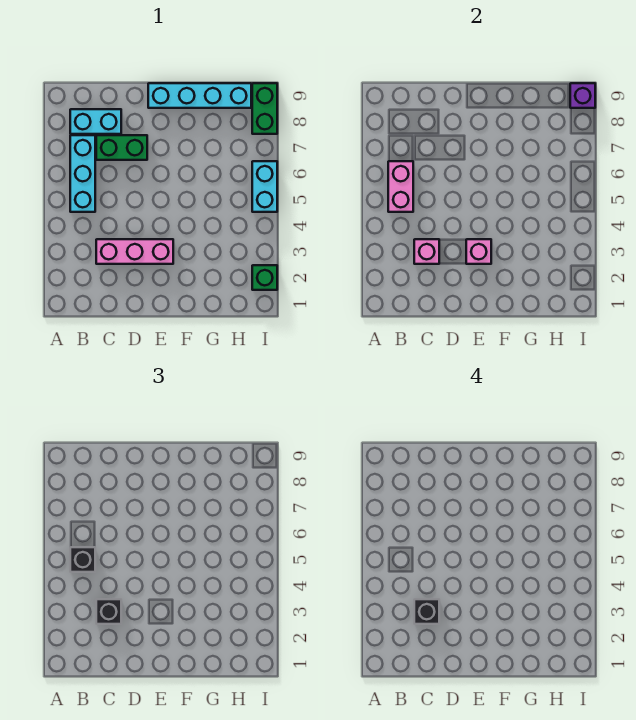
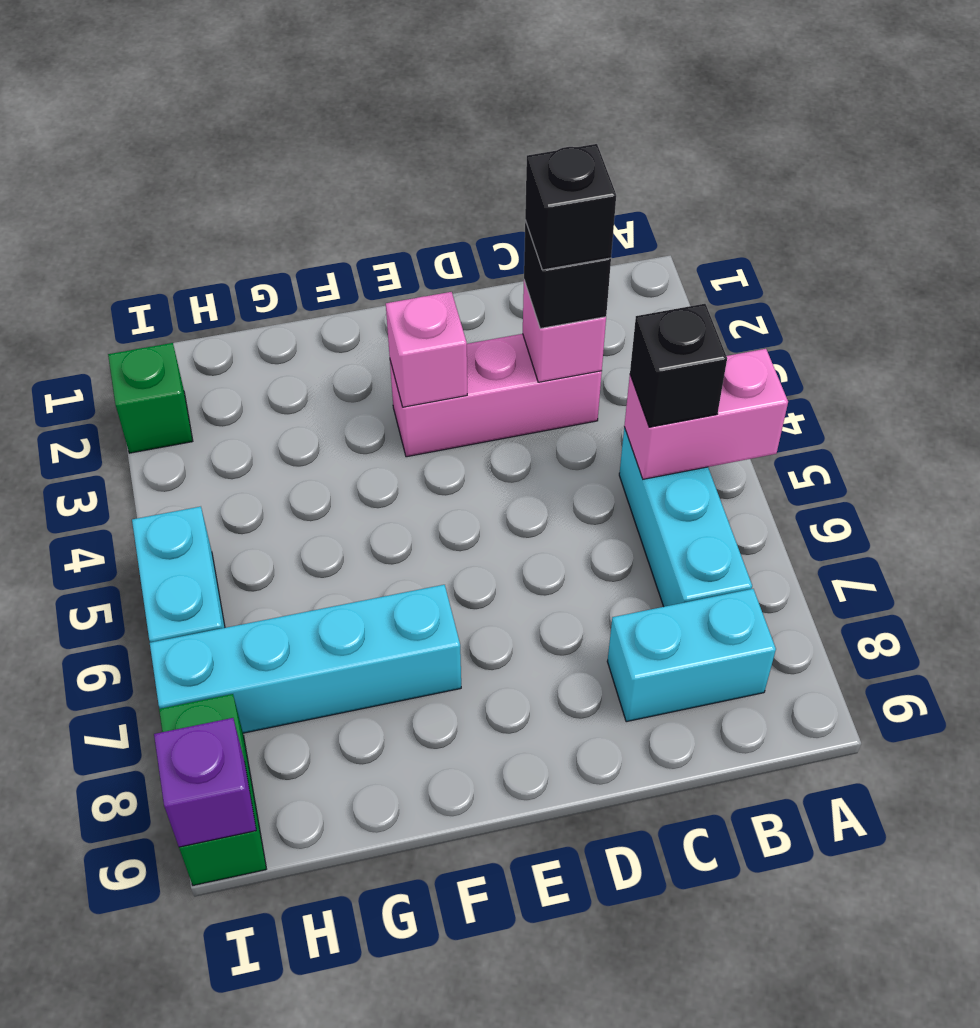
pink brick B5:B6 level 2 -> pink brick A5:B5 level 2
green brick C7:D7 level 1 -> none
cyan brick E9:H9 level 1 -> cyan brick F7:I7 level 1

